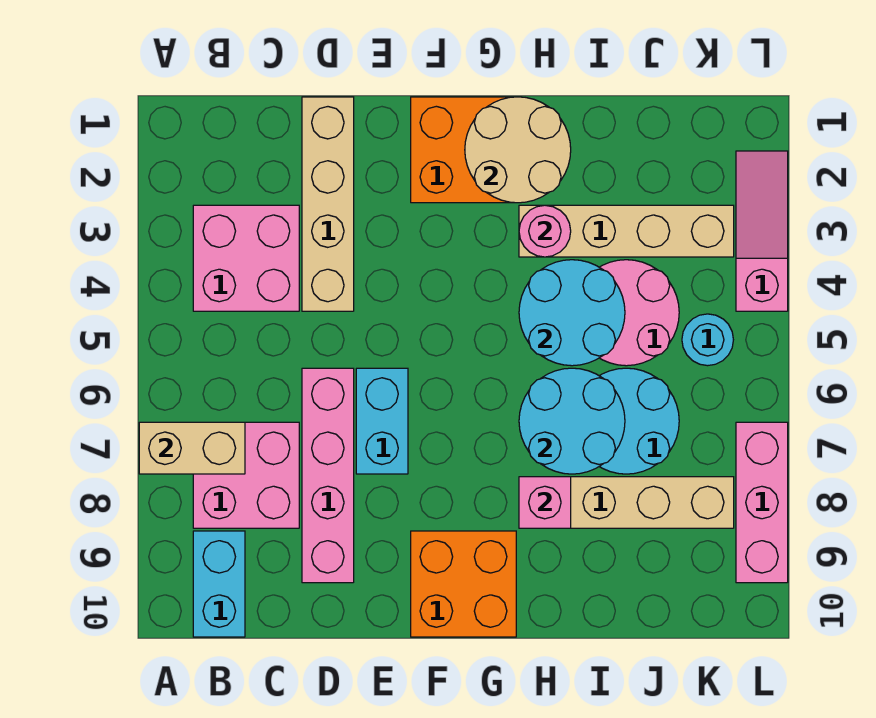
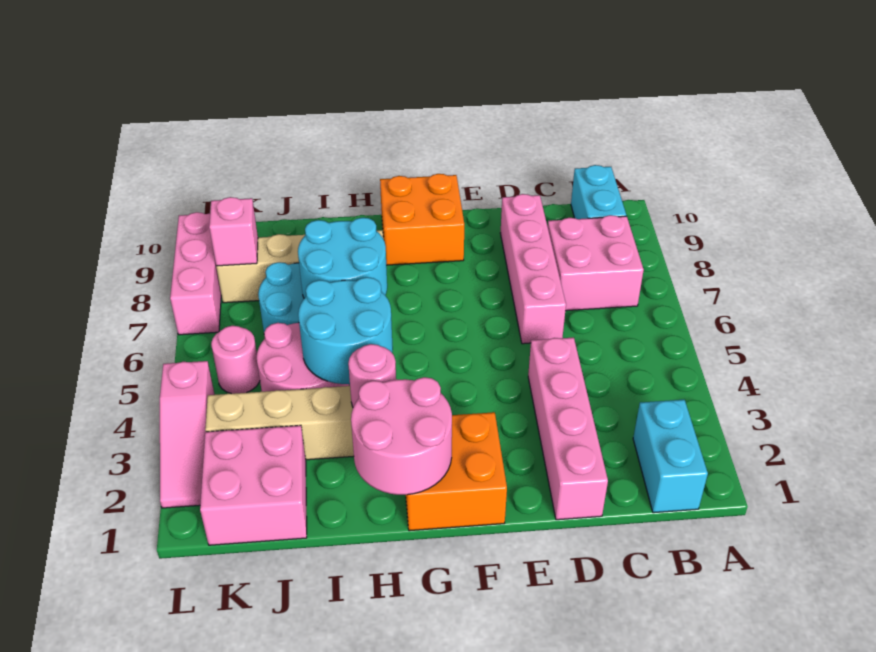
tan brick A7:B7 level 2 -> none
pink brick B3:C4 level 1 -> pink brick J1:K2 level 1
tan brick D1:D4 level 1 -> pink brick D1:D4 level 1
cyan brick E6:E7 level 1 -> cyan brick B1:B2 level 1
tan round brick G1:H2 level 2 -> pink round brick G1:H2 level 2
pink brick H8 level 2 -> pink brick K8 level 2
cyan round brick K5 level 1 -> pink round brick K5 level 1

